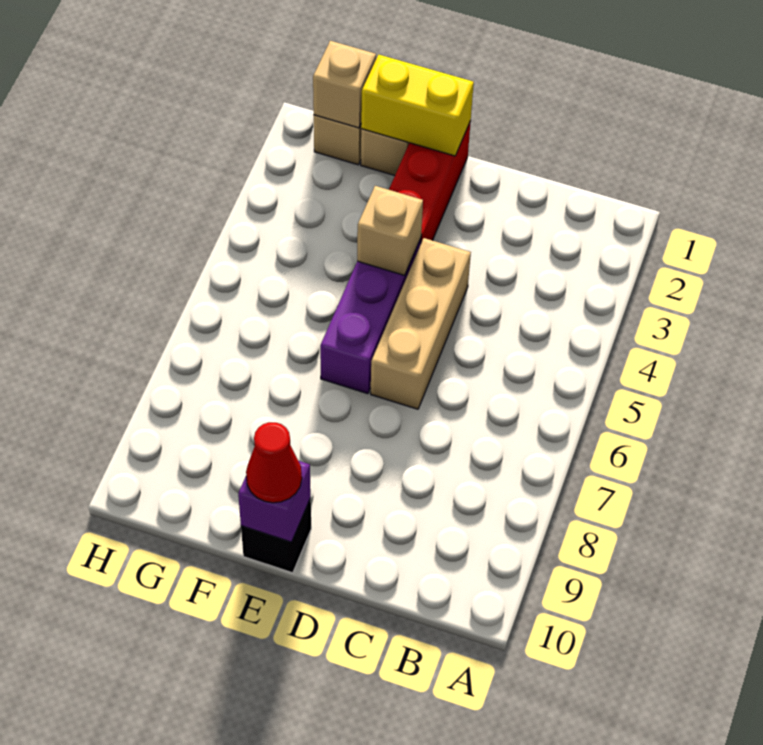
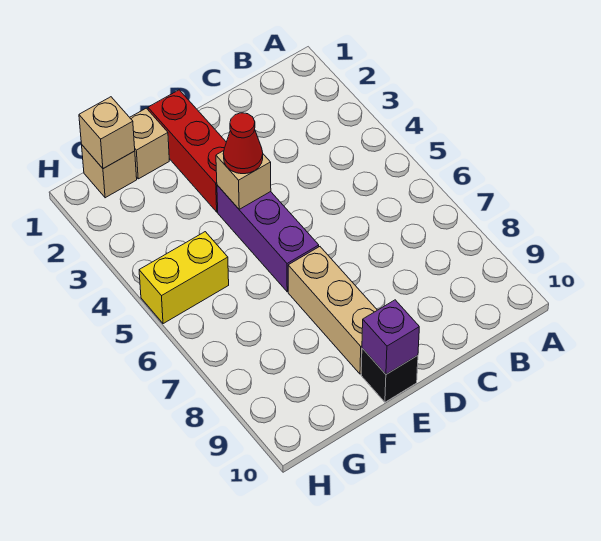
tan brick D4:D6 level 1 -> tan brick E7:E9 level 1
yellow brick E1:F1 level 2 -> yellow brick G5:H5 level 1
red cone E10 level 3 -> red cone E4 level 3

